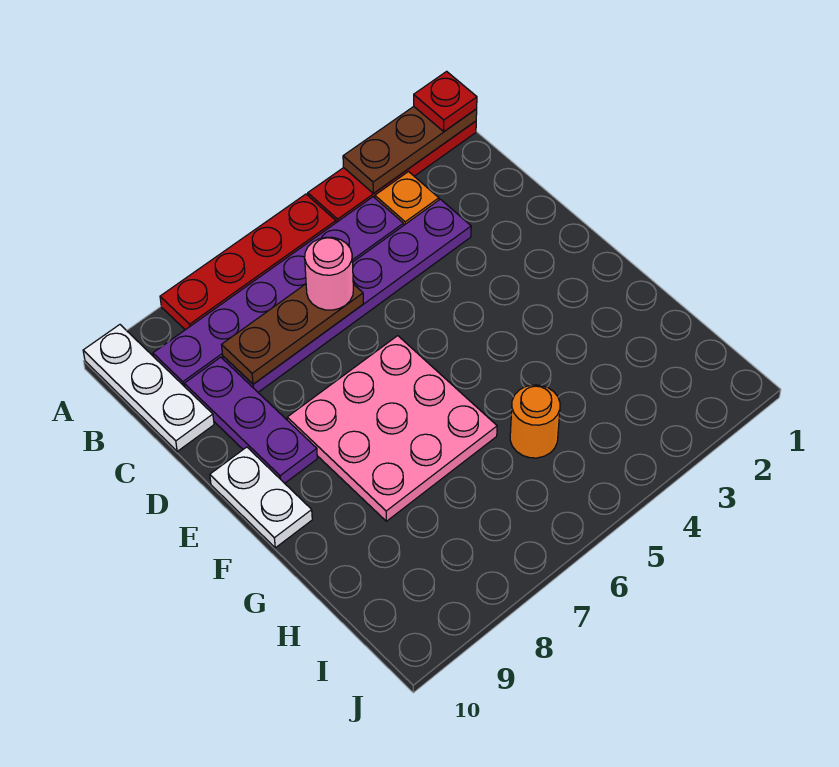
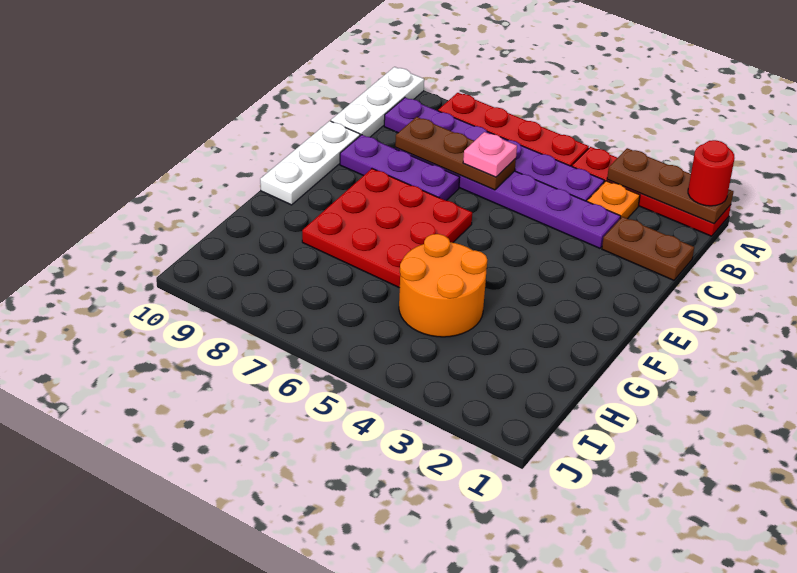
red plate A1 level 3 -> red round brick A1 level 3
none -> brown plate C1:C2 level 1
pink round brick C6 level 3 -> pink plate C6 level 3
purple plate C9:E9 level 1 -> purple plate D7:D9 level 1
pink plate E6:G8 level 1 -> red plate E6:G8 level 1
white plate E10:F10 level 1 -> white plate D10:F10 level 1
orange round brick H5 level 1 -> orange round brick G4:H5 level 1

